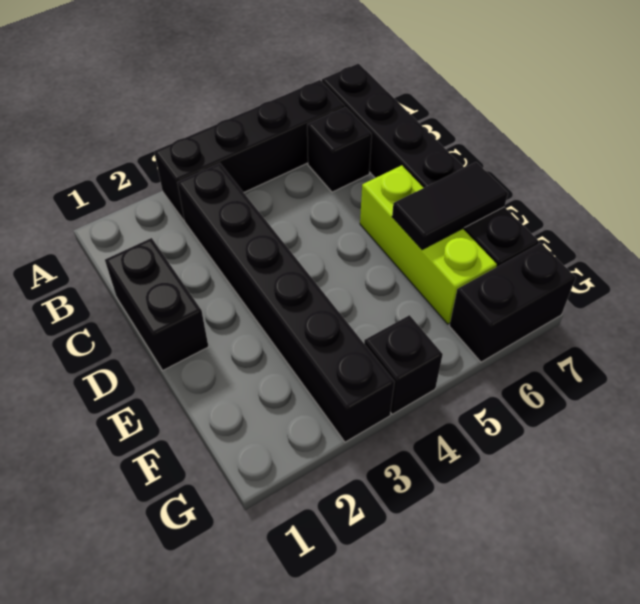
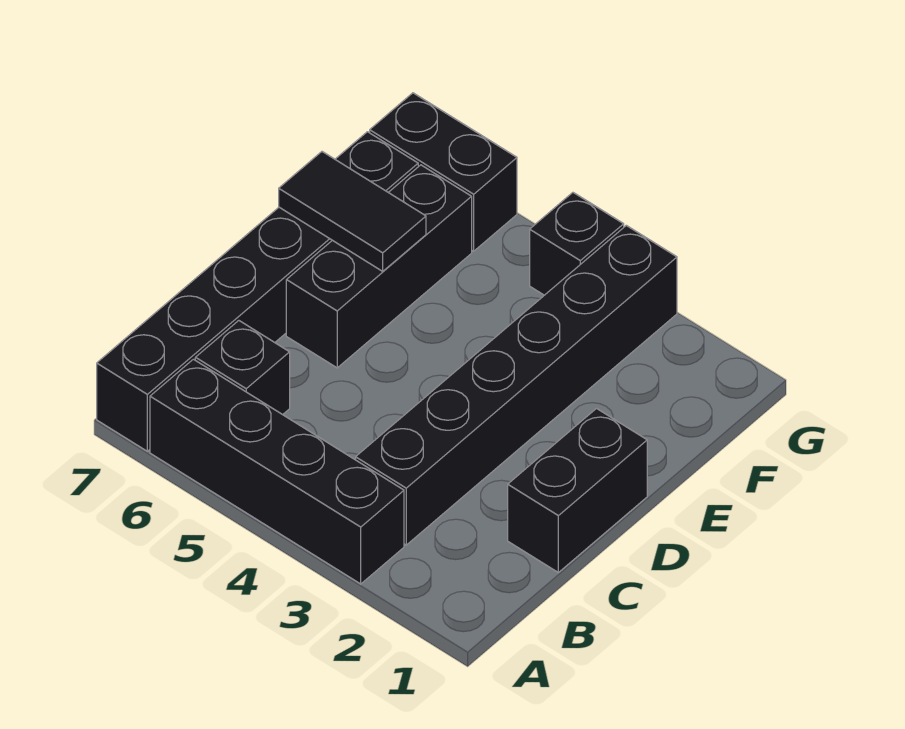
lime brick D6:F6 level 1 -> black brick D6:F6 level 1

